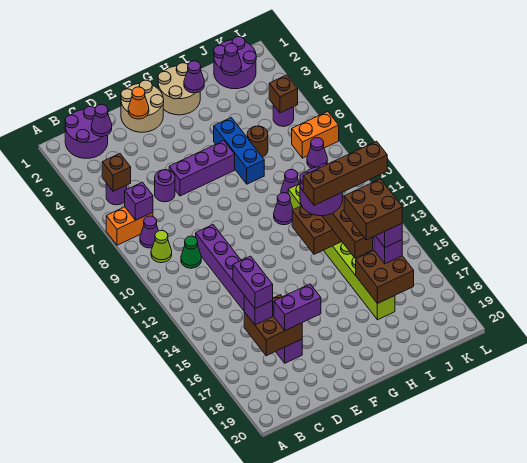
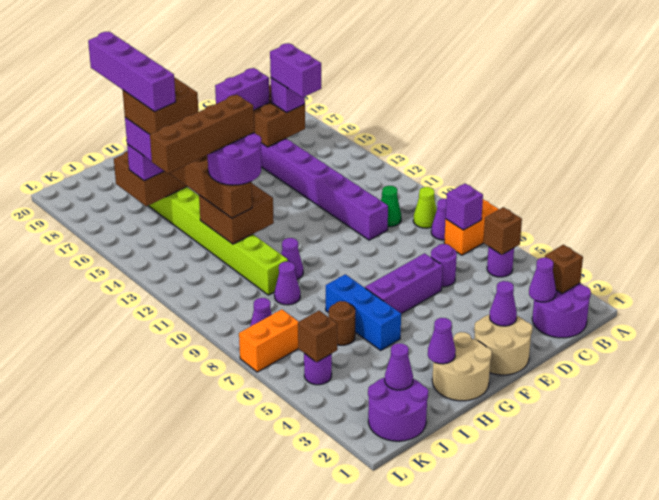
none -> brown brick B2 level 2
orange cone E2 level 2 -> purple cone E2 level 2
none -> purple brick J15:J18 level 6

